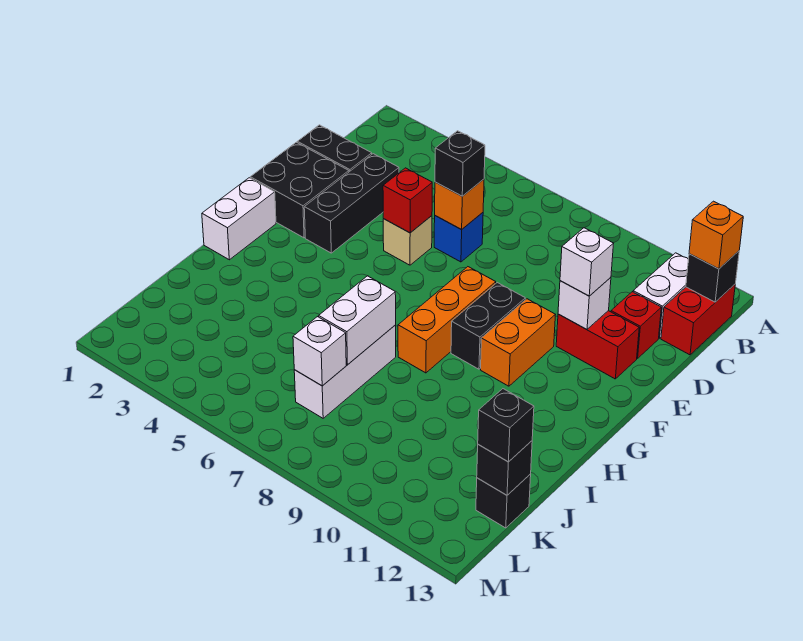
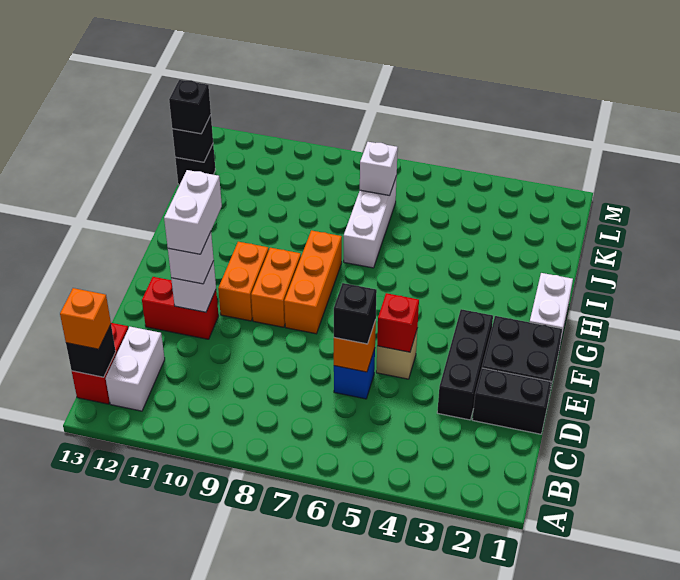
red brick D12 level 1 -> none
black brick F9:G9 level 1 -> orange brick F9:G9 level 1
white brick I7:J7 level 2 -> white brick E11:F11 level 4

